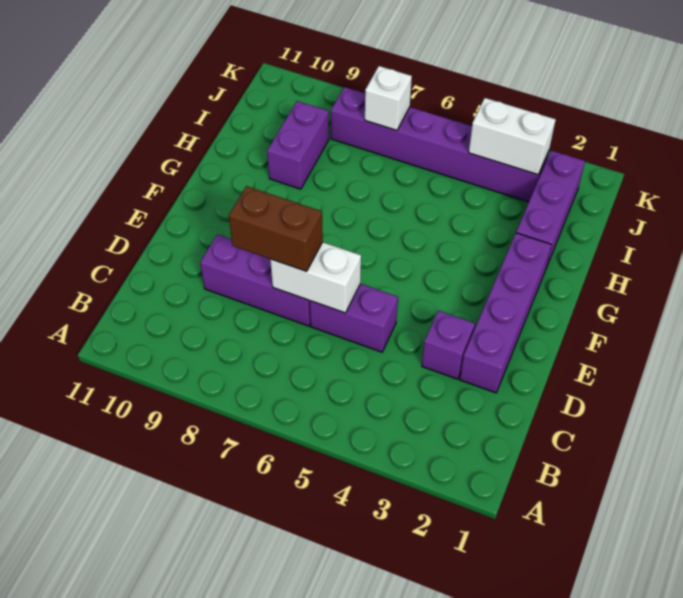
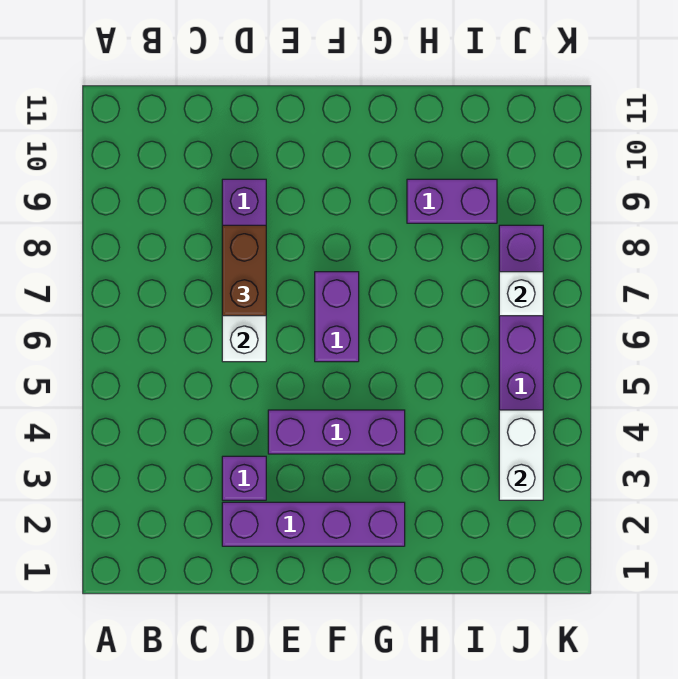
purple brick D5:D6 level 1 -> purple brick F6:F7 level 1
purple brick H2:J2 level 1 -> purple brick E4:G4 level 1

